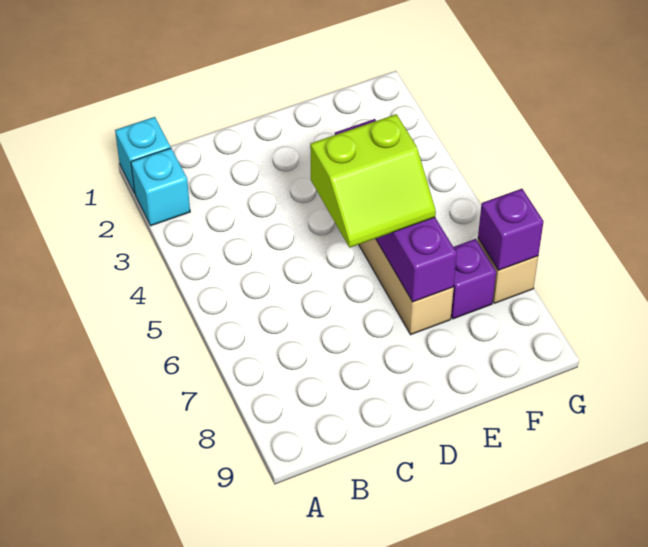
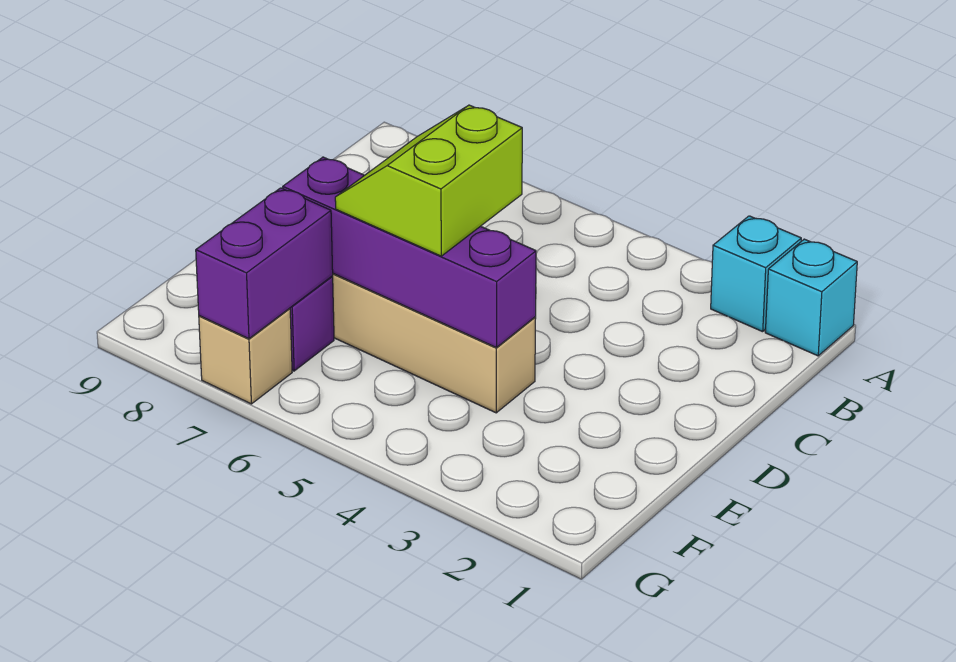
purple brick G7 level 2 -> purple brick F7:G7 level 2

